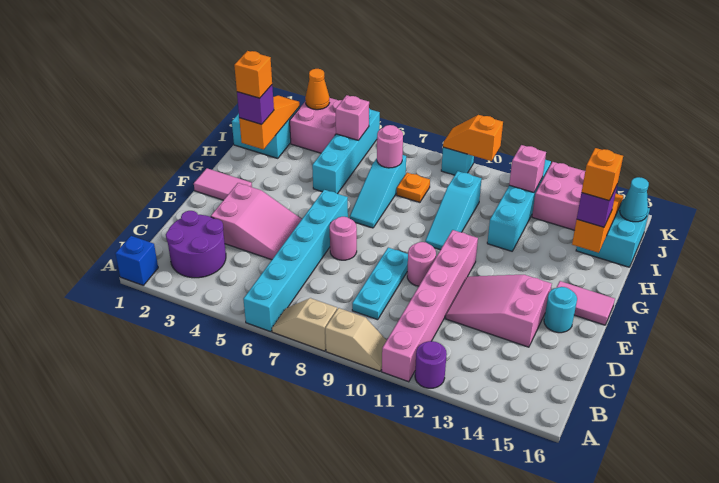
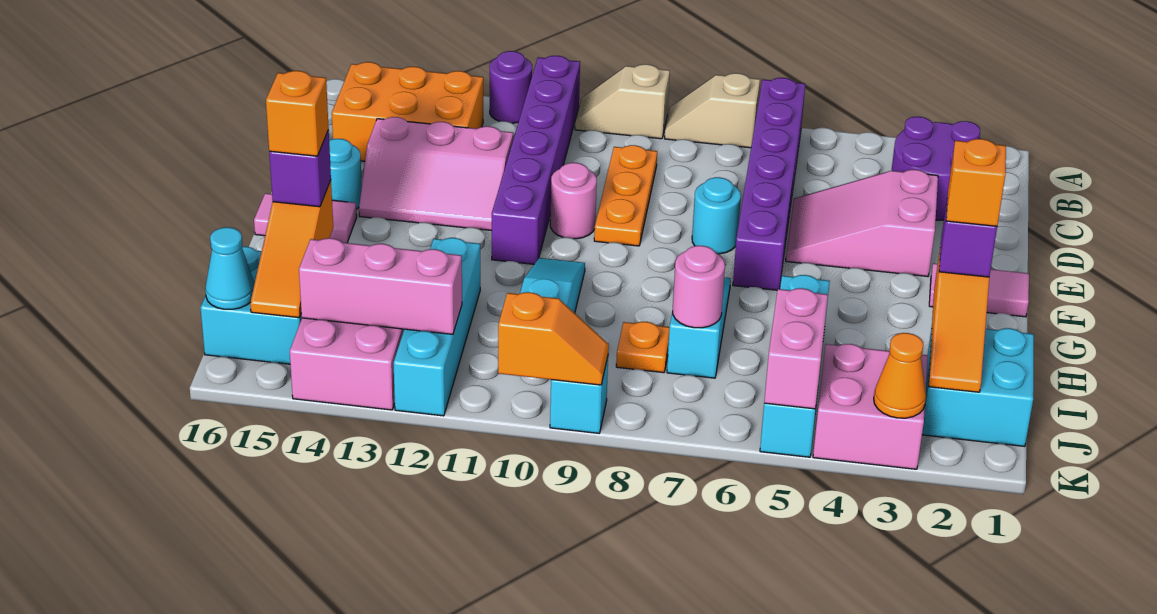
blue brick A1 level 1 -> none
cyan brick A6:F6 level 1 -> purple brick A6:F6 level 1
tan slope A7:A8 level 1 top 8 -> tan slope A7:A8 level 1 top 7
pink brick A11:F11 level 1 -> purple brick A11:F11 level 1
none -> orange brick B13:C15 level 1
cyan plate C9:E9 level 1 -> orange plate C9:E9 level 1
pink slope D12:E14 level 1 top 14 -> pink slope D12:E14 level 1 top D
pink round brick E7 level 1 -> cyan round brick E7 level 1
pink brick J5 level 2 -> pink brick J5:K5 level 2
pink brick J12 level 2 -> pink brick J12:J14 level 2

